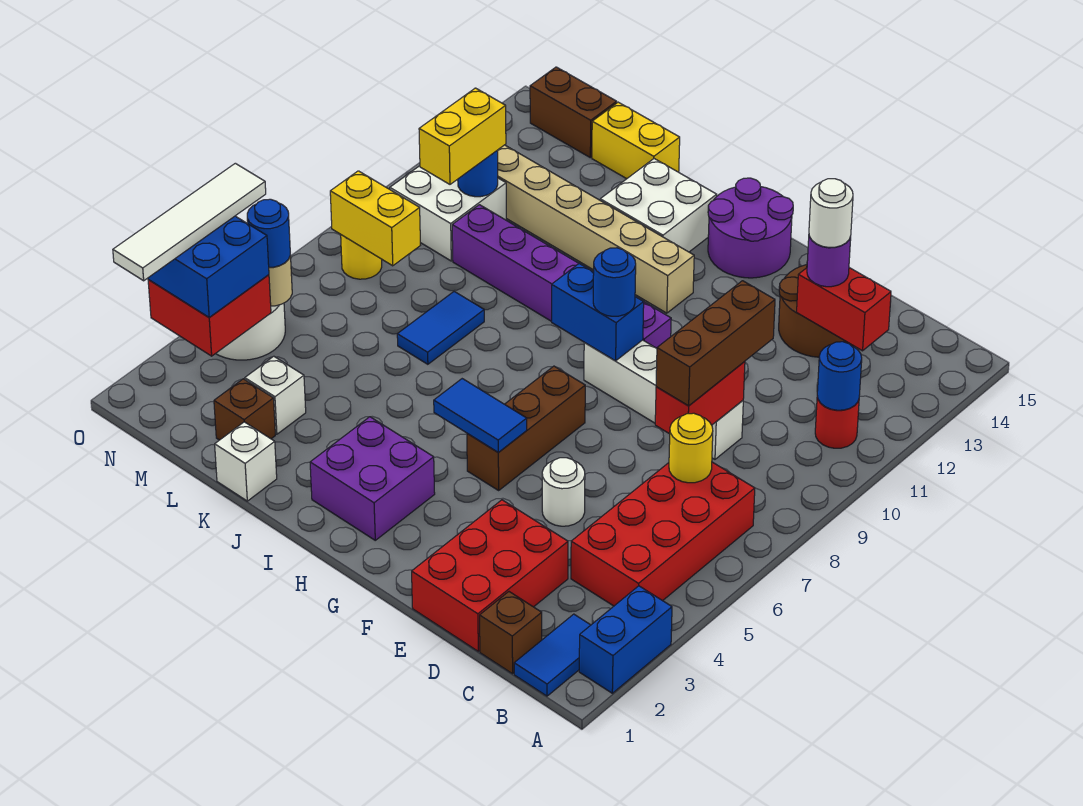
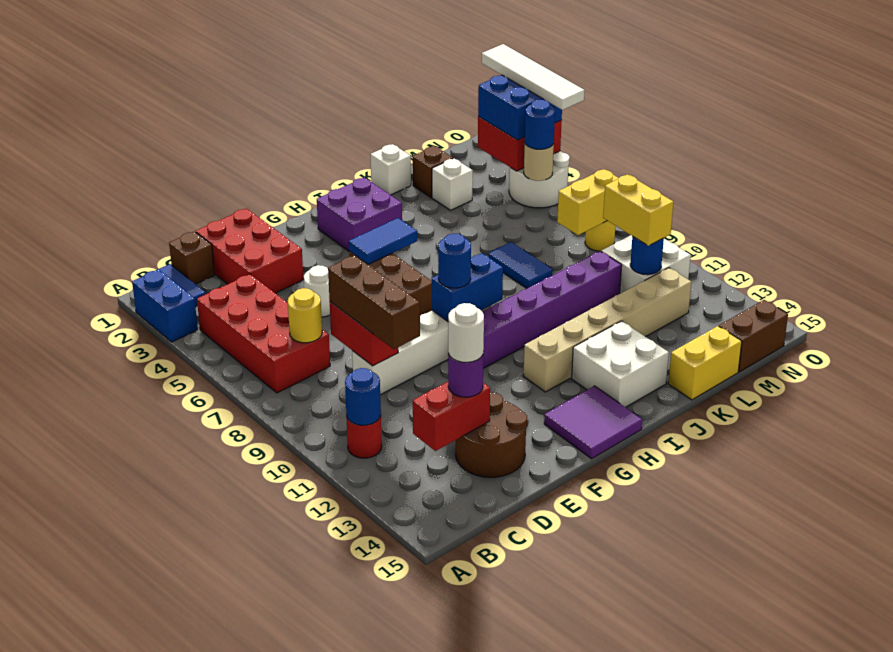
purple round brick G14:H15 level 1 -> purple tile G14:H15 level 1

